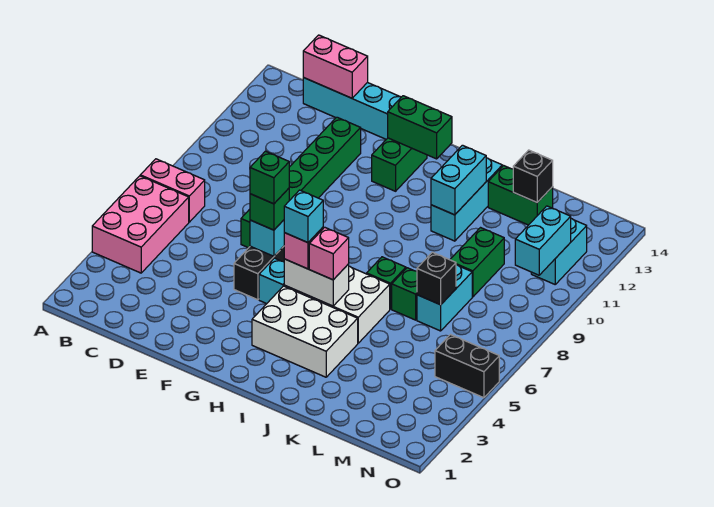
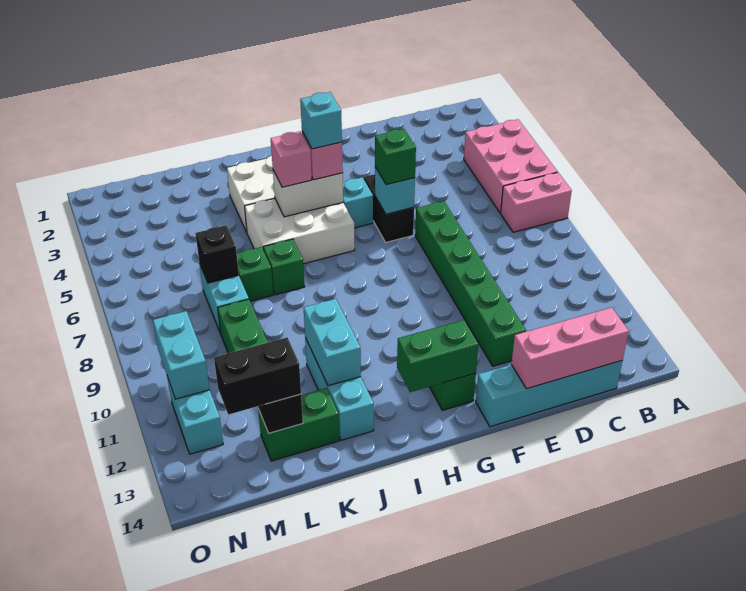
pink brick C14:D14 level 2 -> pink brick C14:E14 level 2
green brick F6 level 4 -> none
black brick N5:O5 level 1 -> black brick L13:M13 level 3

